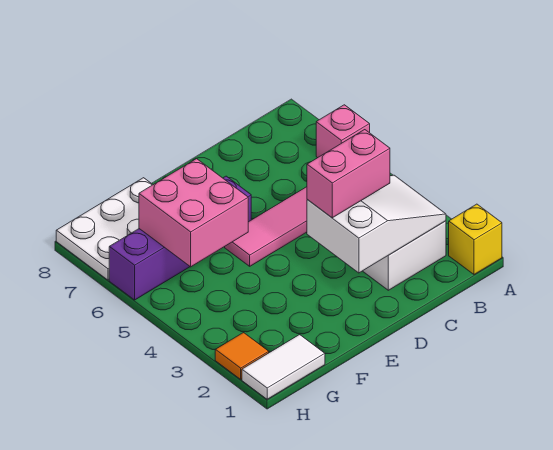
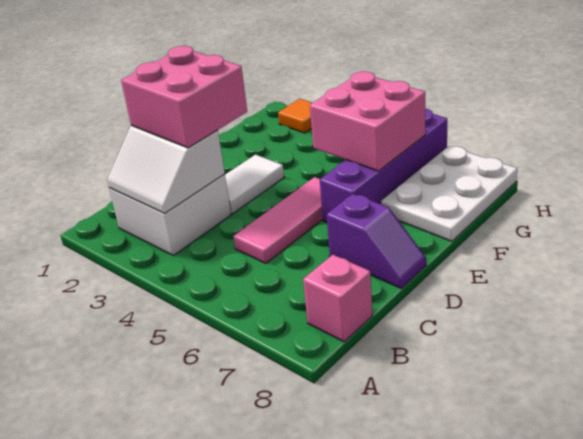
yellow brick A1 level 1 -> none
pink brick A6 level 1 -> pink brick B8 level 1
white slope B2:D3 level 2 top D -> white slope B2:C3 level 2 top C
pink brick C3:D3 level 3 -> pink brick C2:D3 level 3
none -> purple slope D7:D8 level 1 top 7
white tile G1:H1 level 1 -> white tile D3:E3 level 1

